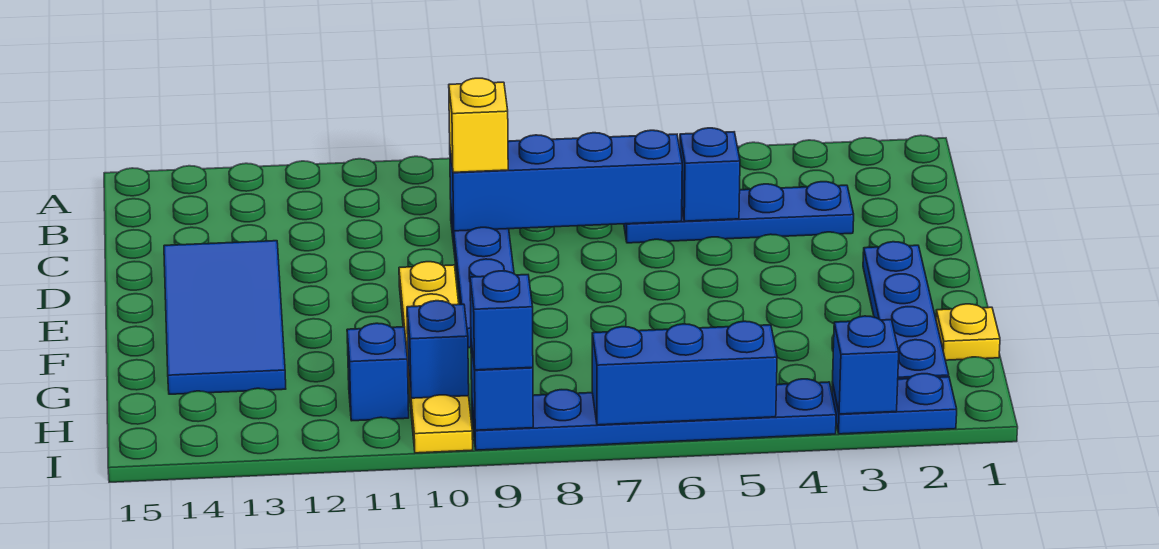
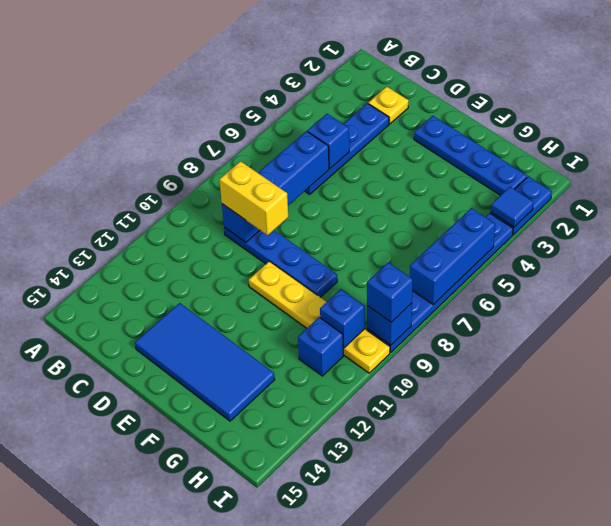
yellow brick C9 level 3 -> yellow brick C9:D9 level 3
yellow plate G1 level 1 -> yellow plate C2 level 1
blue brick I3 level 2 -> blue tile I3 level 2

